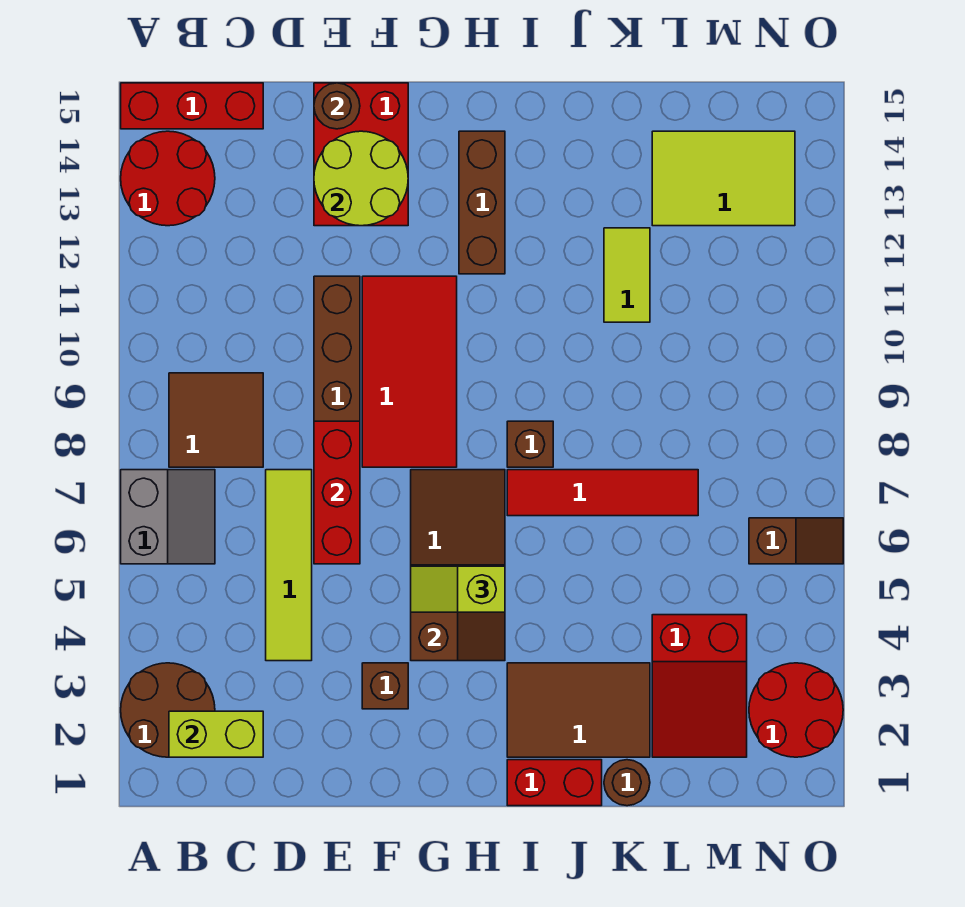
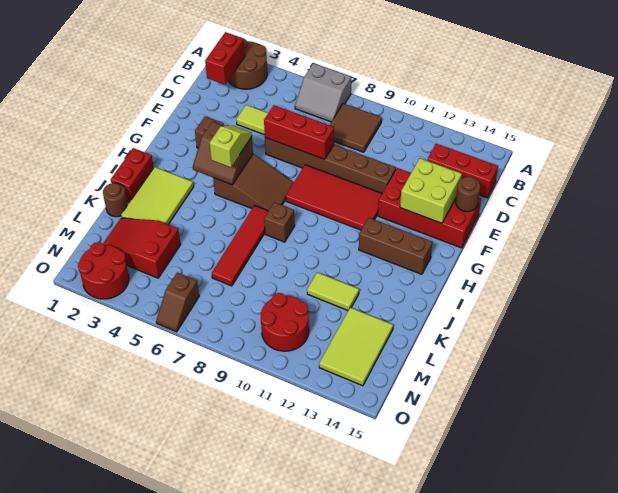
red round brick A13:B14 level 1 -> red round brick M10:N11 level 1
red brick A15:C15 level 1 -> red brick C13:C15 level 1
lime brick B2:C2 level 2 -> red brick B2:C2 level 2
red brick E13:F15 level 1 -> red brick E12:F15 level 1
lime round brick E13:F14 level 2 -> lime brick E13:F14 level 2
brown tile I2:K3 level 1 -> lime tile I2:K3 level 1

